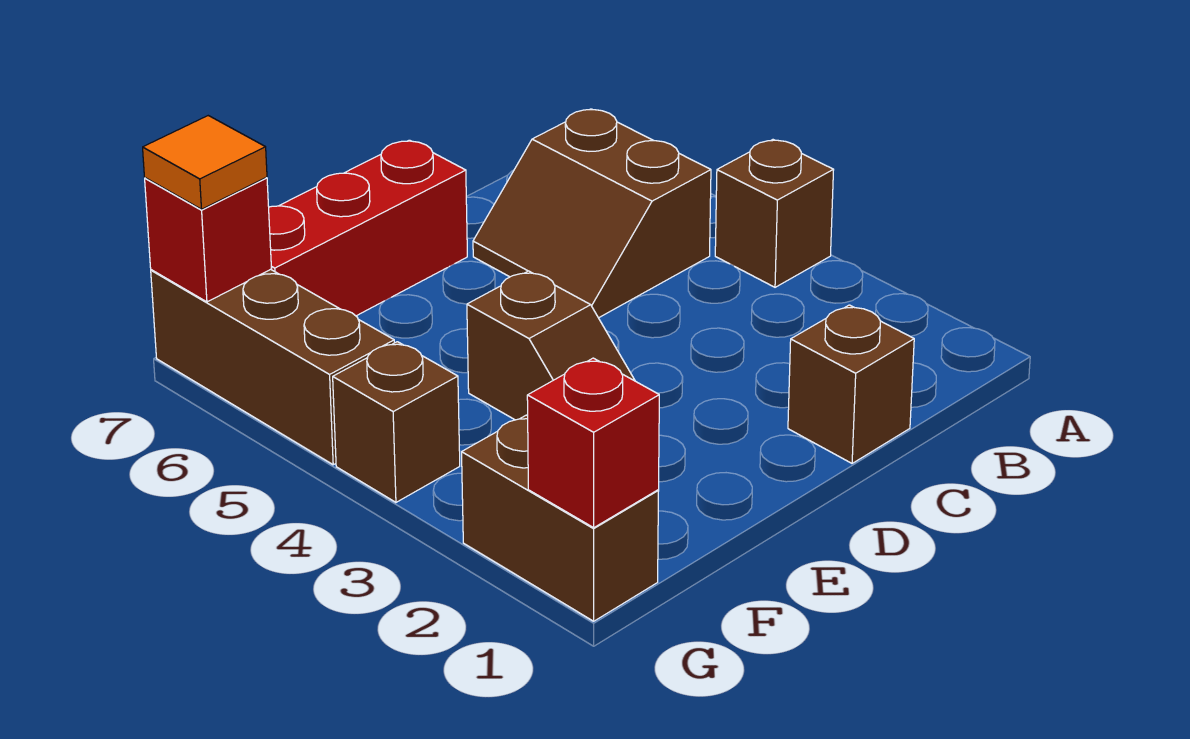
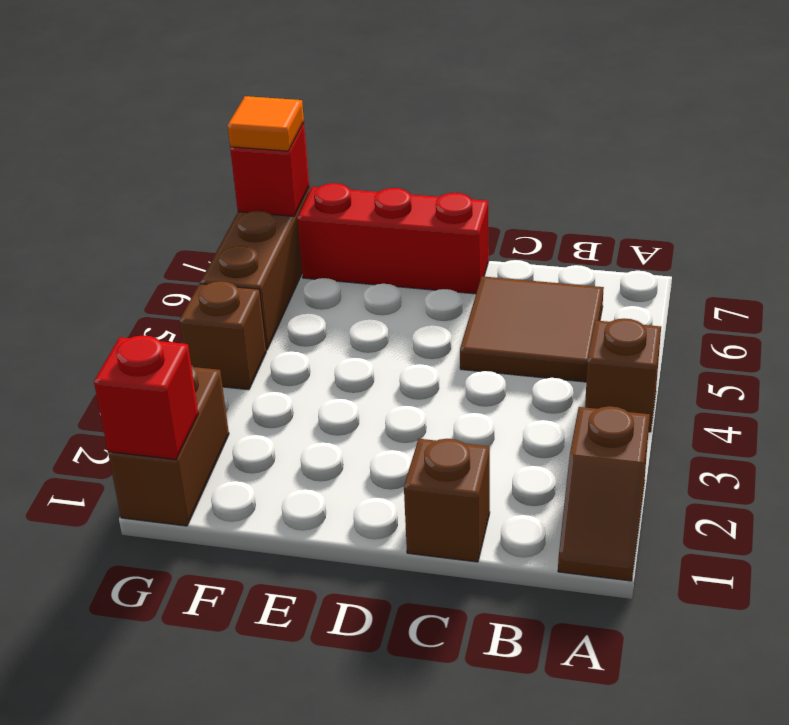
brown slope B5:C6 level 1 top B -> brown tile B5:C6 level 1
brown slope E3:E4 level 1 top 4 -> brown slope A1:A2 level 1 top 2

